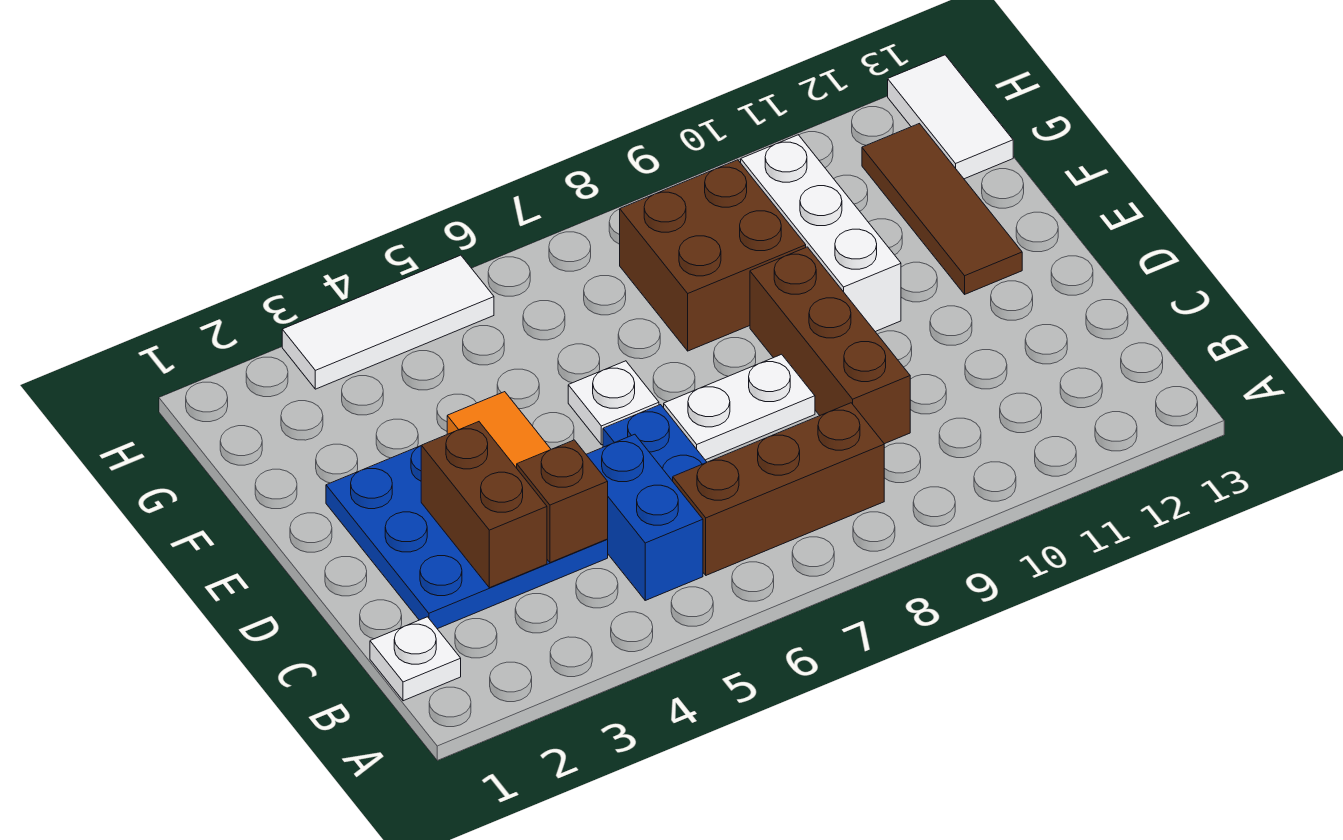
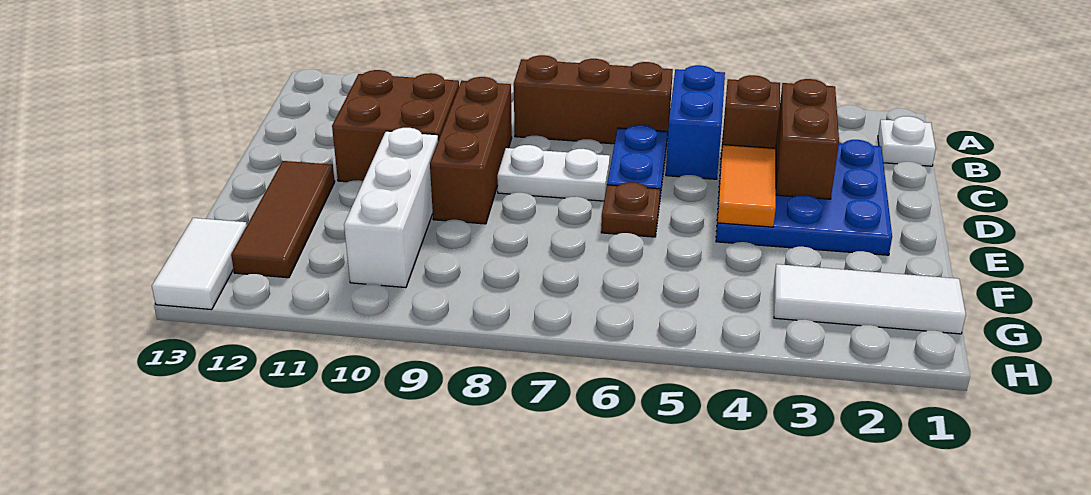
white plate E6 level 1 -> brown plate E6 level 1
brown brick F8:G9 level 1 -> brown brick C10:D11 level 1
white tile H3:H5 level 1 -> white tile G1:G3 level 1

